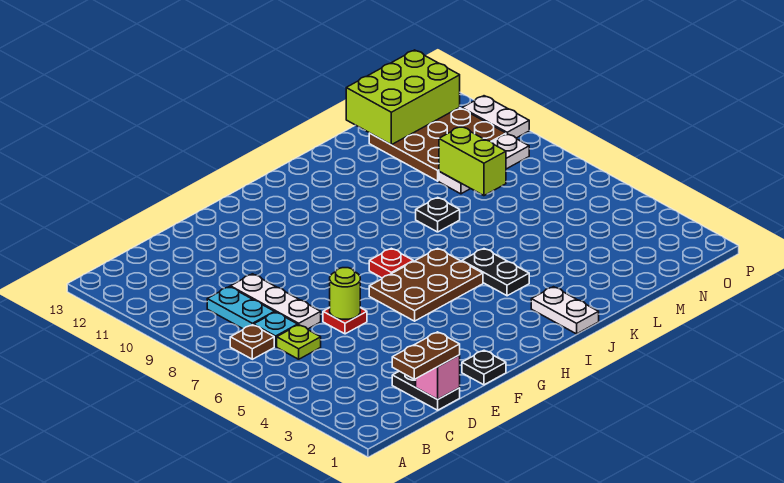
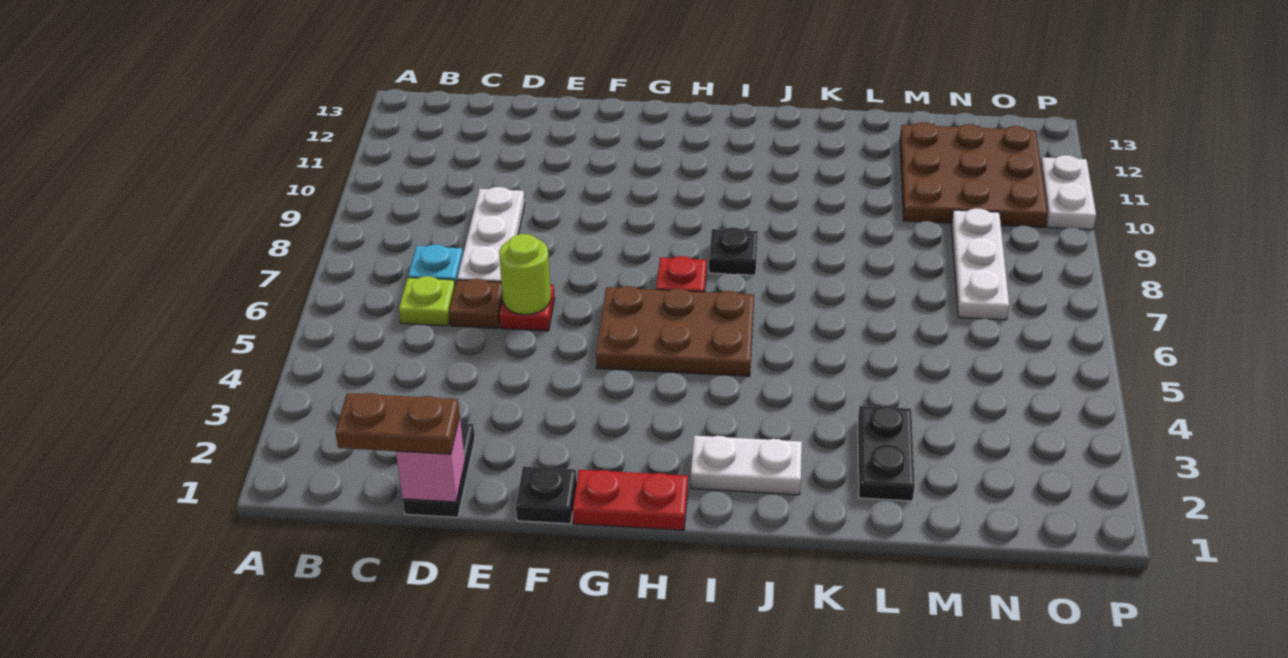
brown plate B7 level 1 -> brown plate D6 level 1
cyan plate C8:C9 level 1 -> none
none -> red plate G1:H1 level 1
white plate J1:J2 level 1 -> white plate I2:J2 level 1
black plate J4:J5 level 1 -> black plate L2:L3 level 1
black plate K8 level 1 -> black plate I8 level 1
lime brick M8:M9 level 2 -> none
white plate M9:O9 level 1 -> white plate N7:N9 level 1
lime brick M12:O13 level 2 -> none

